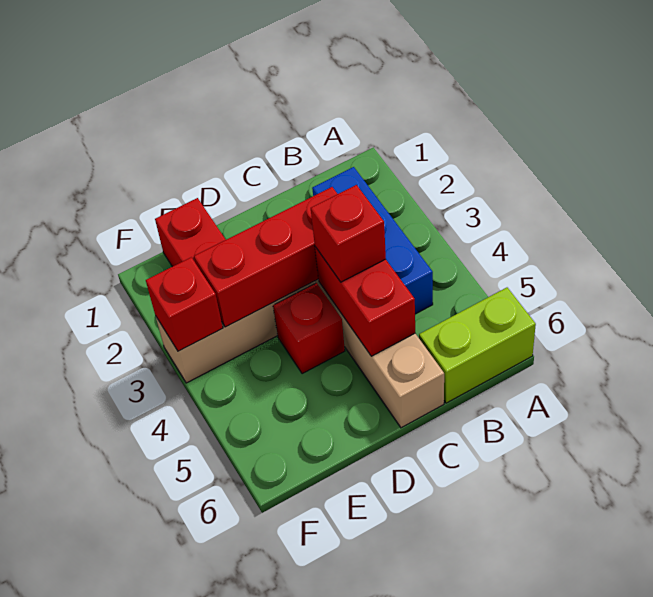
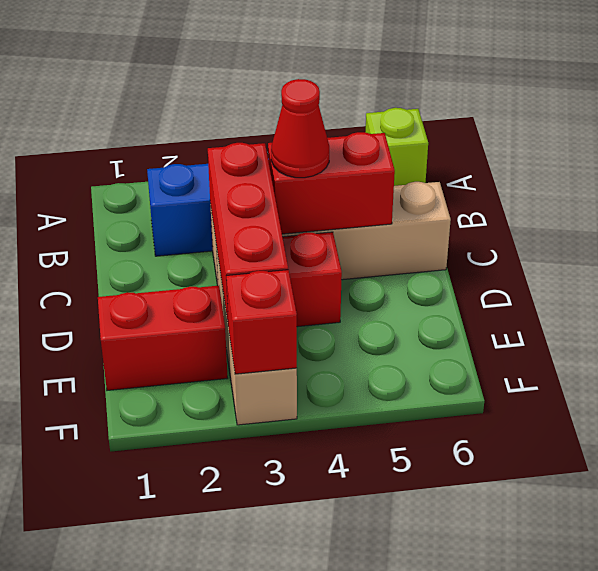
lime brick A6:B6 level 1 -> lime brick A6 level 1
red brick C4 level 3 -> red cone C4 level 3

